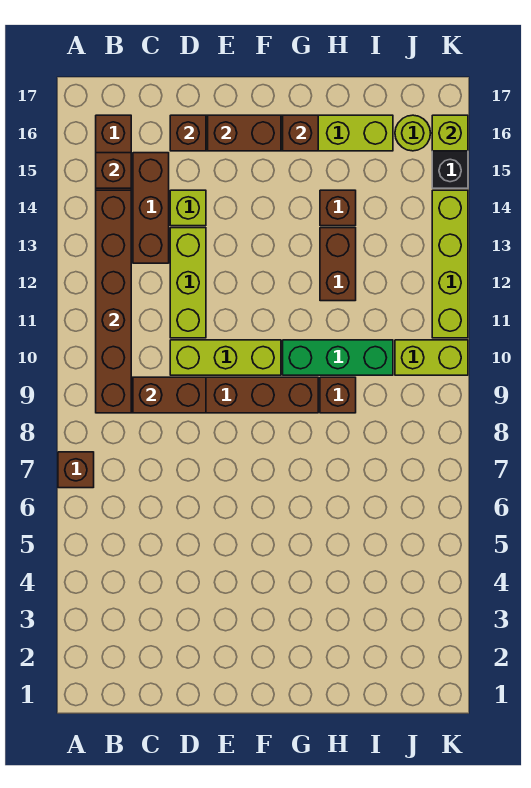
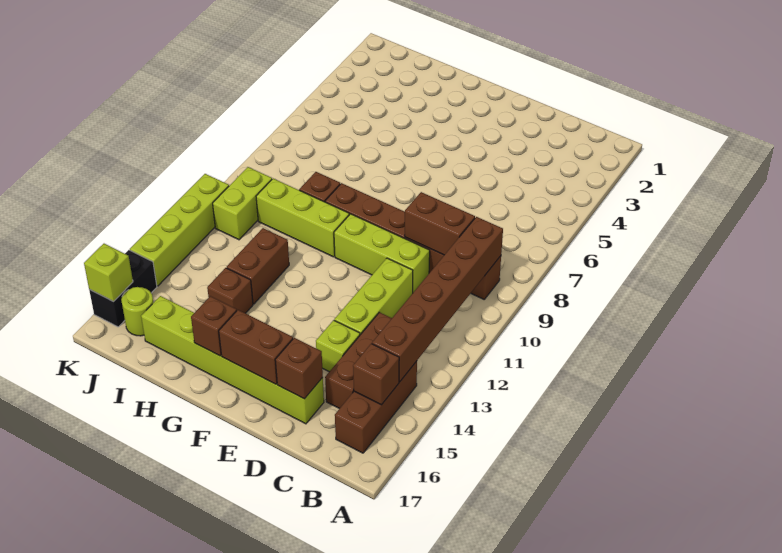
brown brick A7 level 1 -> none
green brick G10:I10 level 1 -> lime brick G10:I10 level 1
lime brick J10:K10 level 1 -> lime brick J10:J11 level 1

